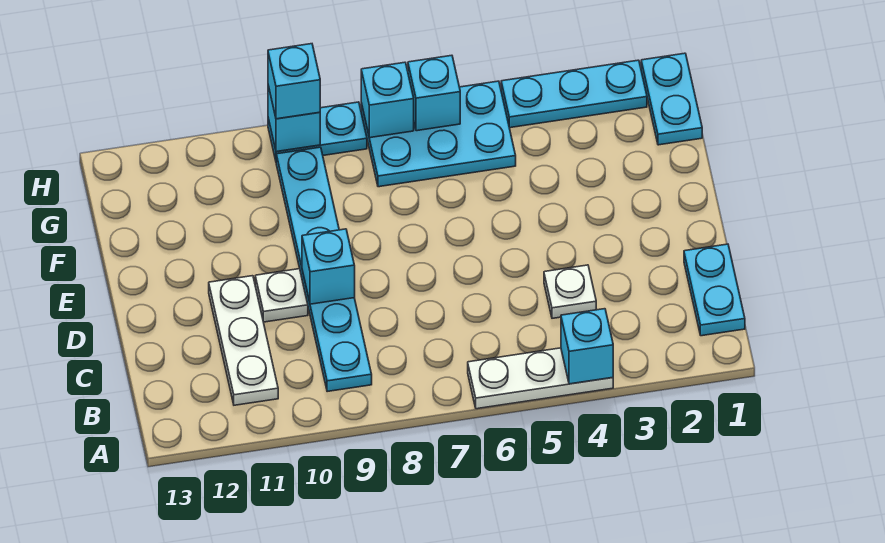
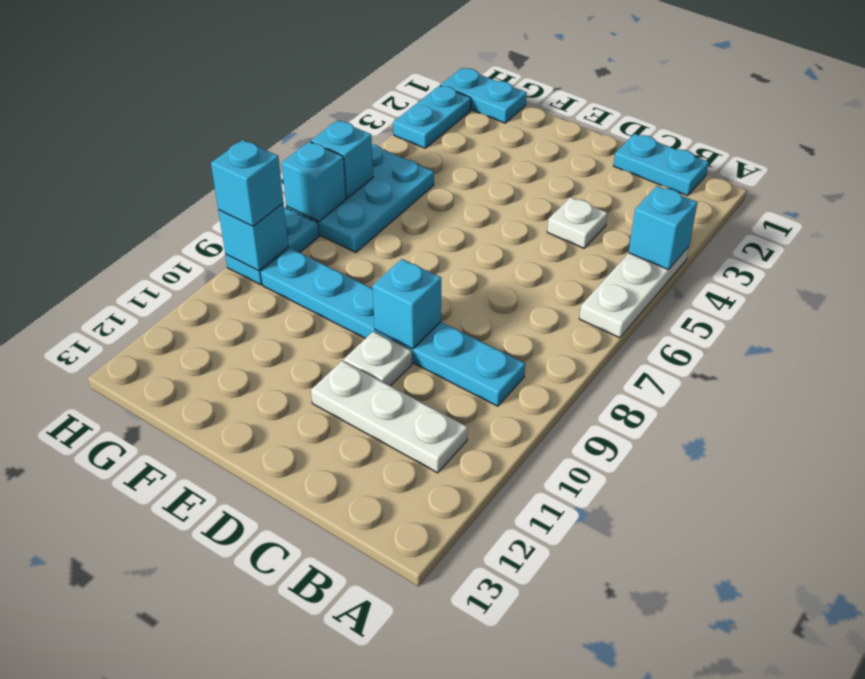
cyan plate H2:H4 level 1 -> cyan plate H2:H3 level 1

